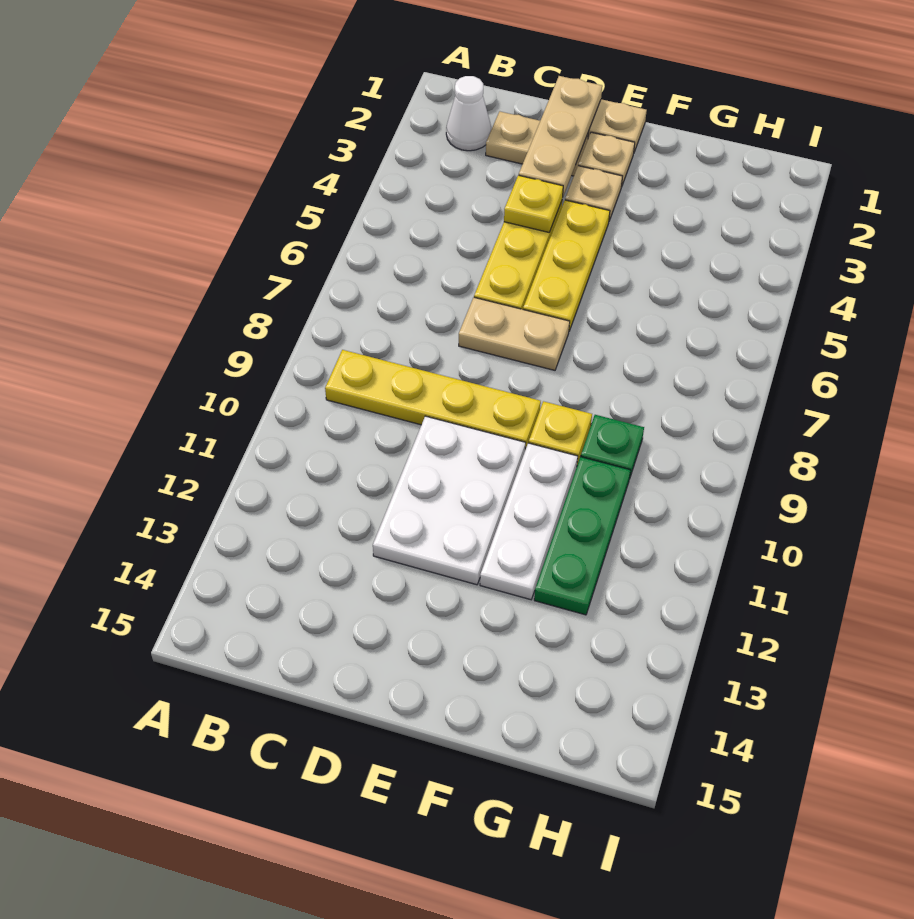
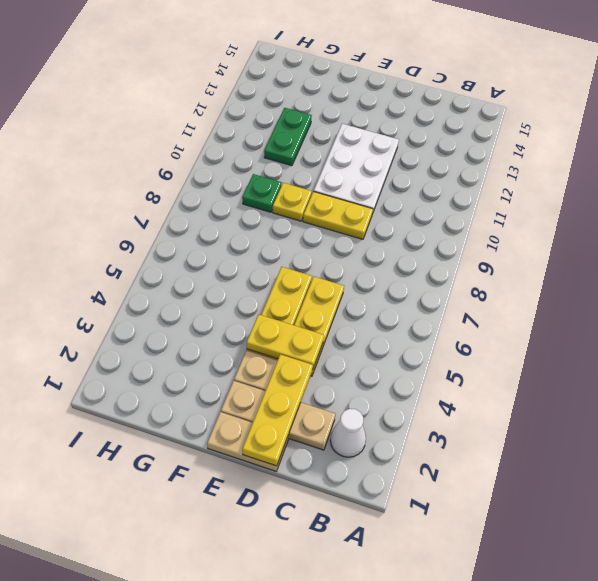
yellow plate B9:E9 level 1 -> yellow plate D9:E9 level 1
tan plate D1:D3 level 2 -> yellow plate D1:D3 level 2
yellow plate D4 level 2 -> yellow plate D4:E4 level 2
tan plate D7:E7 level 1 -> none
white plate F10:F12 level 1 -> none
green plate G10:G12 level 1 -> green plate G11:G12 level 1

